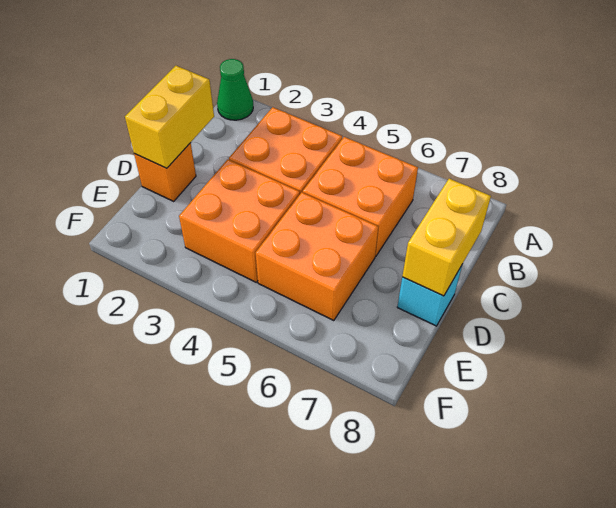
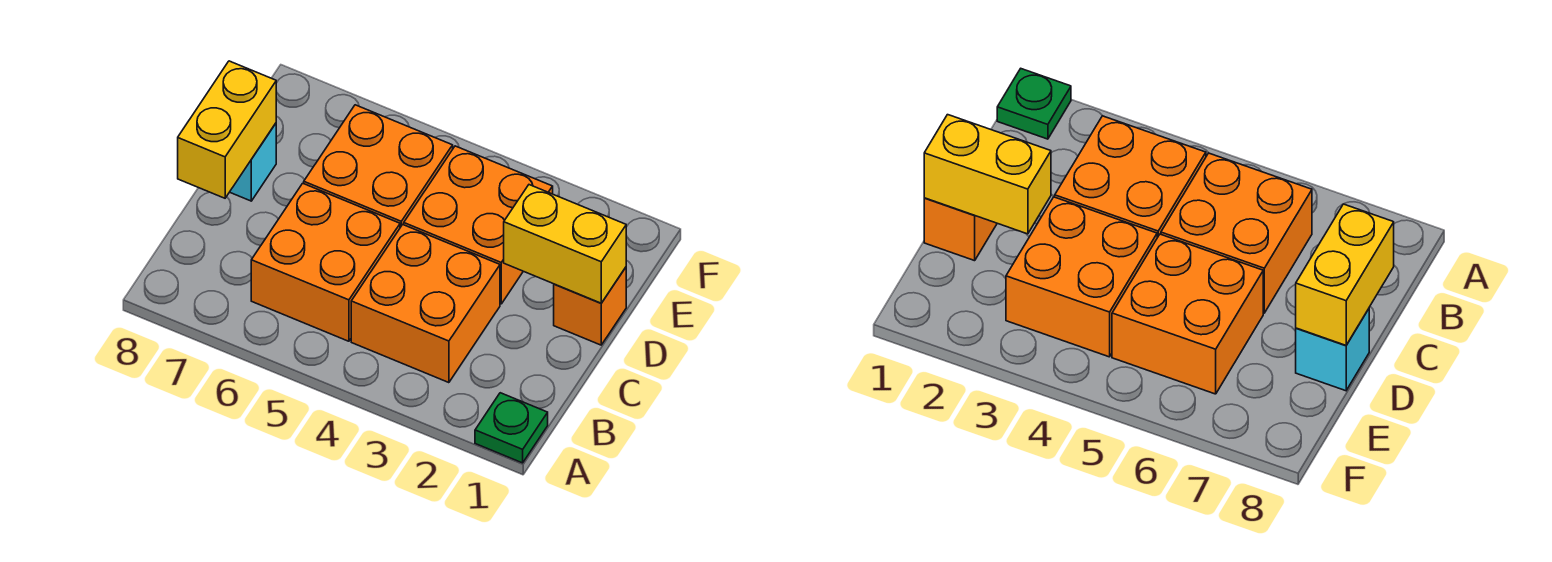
green cone A1 level 1 -> green plate A1 level 1
yellow brick C1:D1 level 2 -> yellow brick D1:D2 level 2

